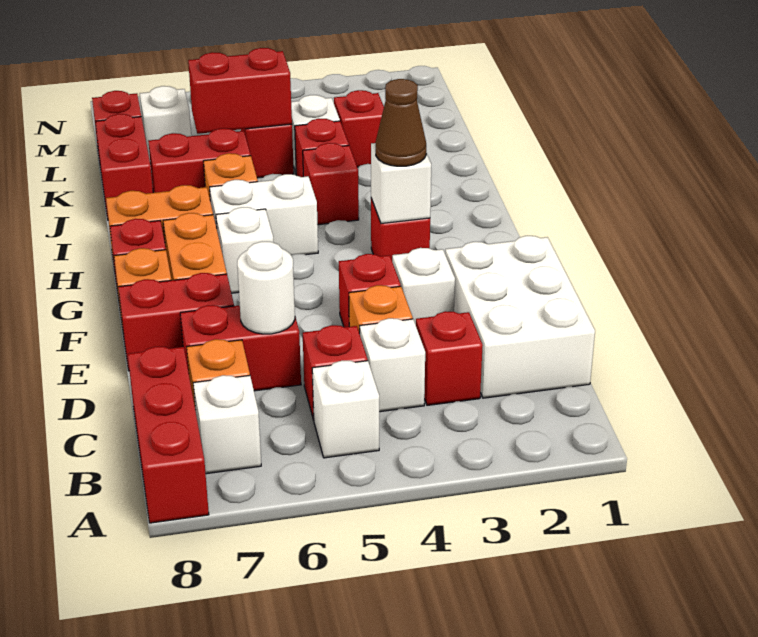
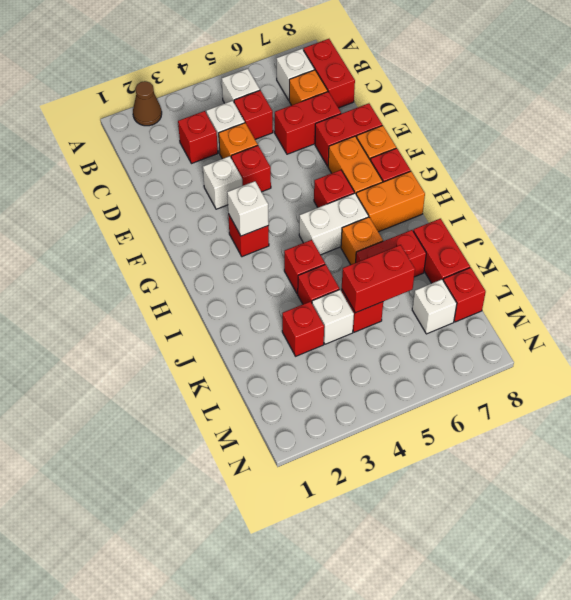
red brick A8:C8 level 1 -> red brick B8:C8 level 1
white brick C1:E2 level 1 -> none
white round brick D6 level 2 -> none
brown cone G3 level 3 -> brown cone A2 level 1
white brick G6 level 1 -> red brick G6 level 1

